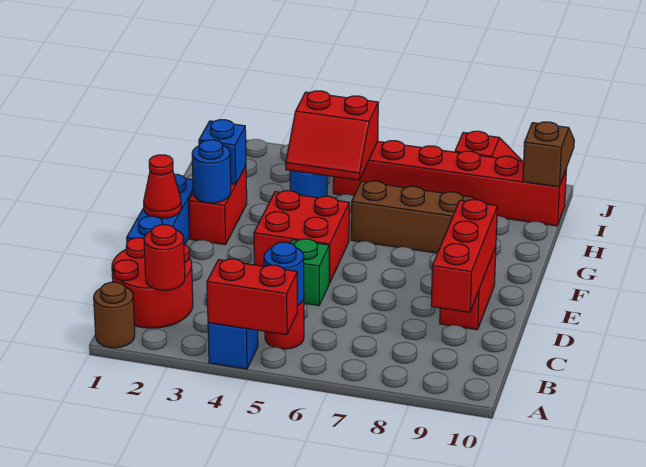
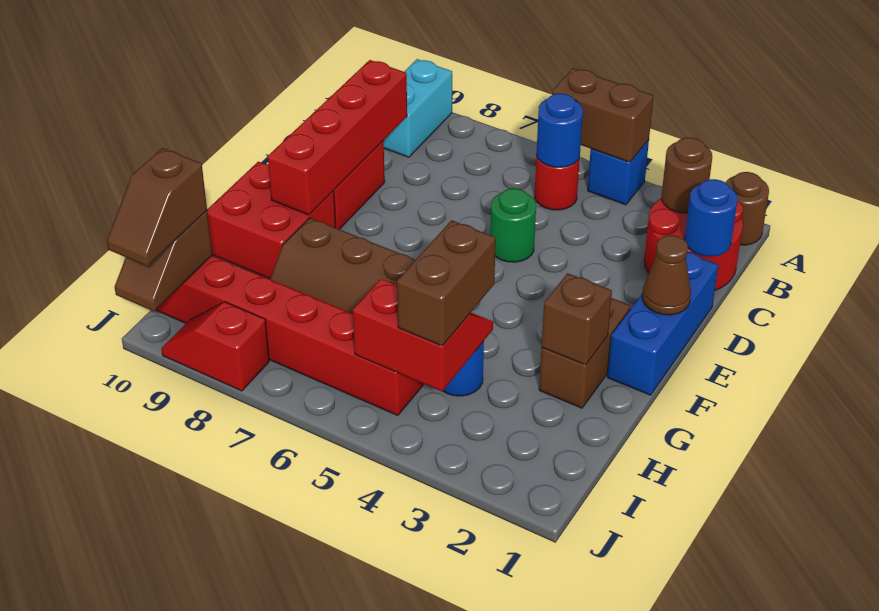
red brick A4:A5 level 2 -> brown brick A4:A5 level 2
none -> cyan brick A9:B9 level 1
red round brick B2 level 2 -> brown round brick B2 level 2
red brick C9:E9 level 2 -> red brick C9:F9 level 2
green brick D5 level 1 -> green round brick D5 level 1
red cone E1 level 2 -> brown cone E1 level 2
red brick E4:F5 level 1 -> red brick F9:G10 level 1
red brick F2:G2 level 1 -> brown brick F2:G2 level 1
blue round brick F2 level 2 -> blue round brick C1 level 2
blue brick G2 level 2 -> brown brick G2 level 2
none -> brown brick H4:I4 level 3
none -> brown slope I10:J10 level 3 top I

